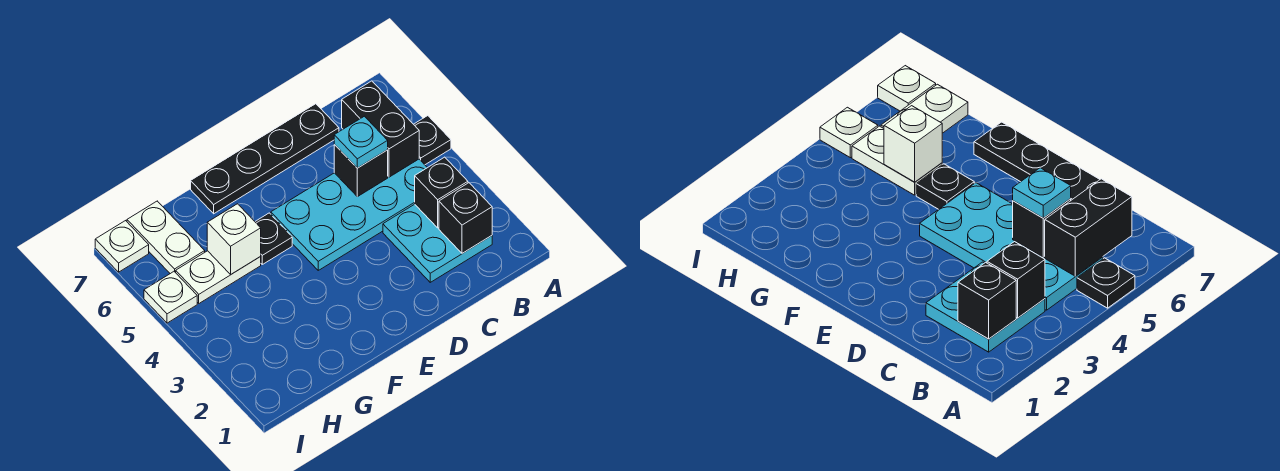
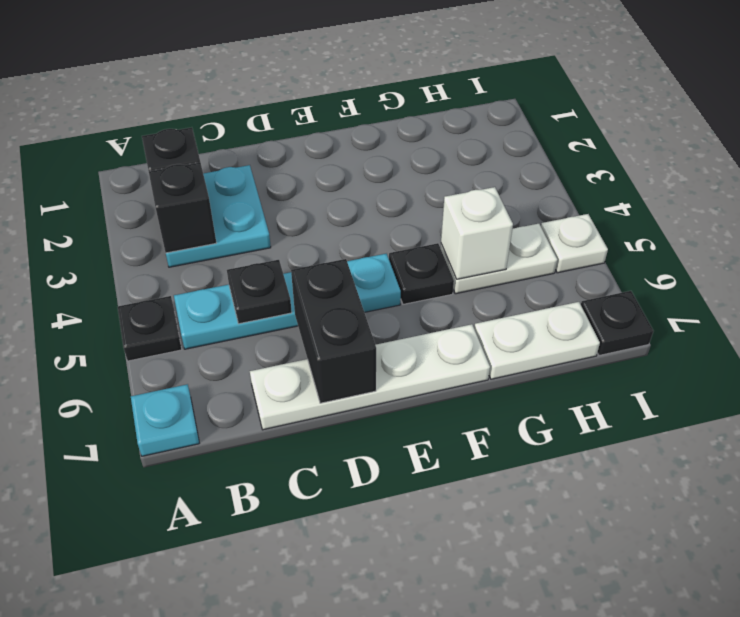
cyan plate B4:E5 level 1 -> cyan plate B5:E5 level 1
black brick B5:B6 level 2 -> black brick D6:D7 level 2
black brick C5 level 2 -> black plate C5 level 2
cyan plate C5 level 3 -> cyan plate A7 level 1
black plate C7:F7 level 1 -> white plate C7:F7 level 1
white plate H6:H7 level 1 -> white plate G7:H7 level 1
white plate I7 level 1 -> black plate I7 level 1

